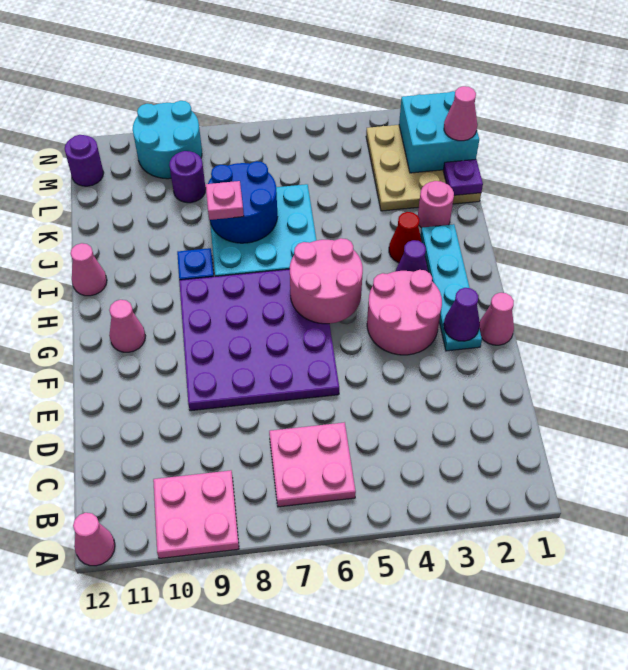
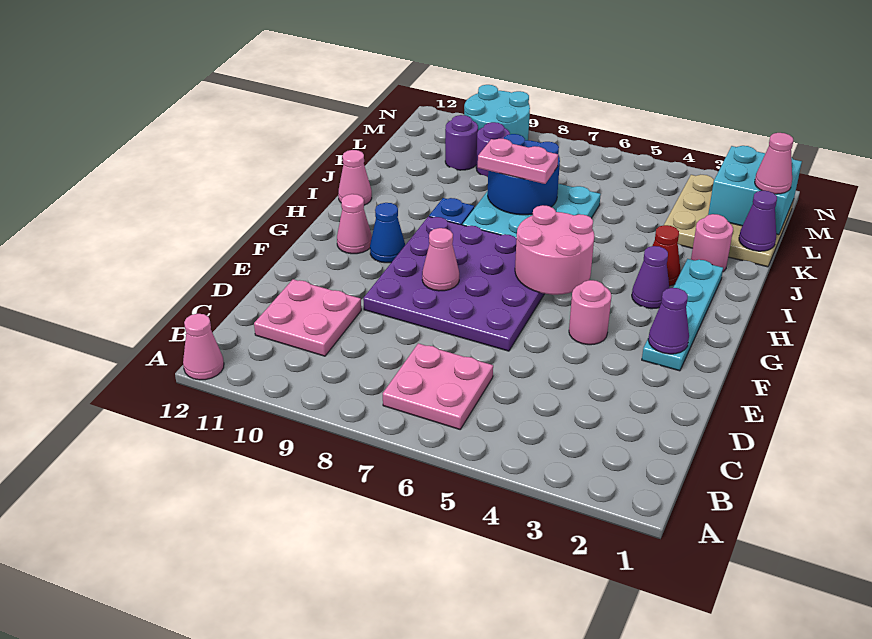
pink plate A9:B10 level 1 -> pink plate C10:D11 level 1
pink cone F1 level 1 -> pink cone F8 level 2
pink round brick F3:G4 level 1 -> pink round brick F4 level 1
none -> blue cone G10 level 1
pink plate J8 level 3 -> pink plate J7:J8 level 3
purple plate K1 level 2 -> purple cone K1 level 2
purple round brick M12 level 1 -> purple round brick L10 level 1

